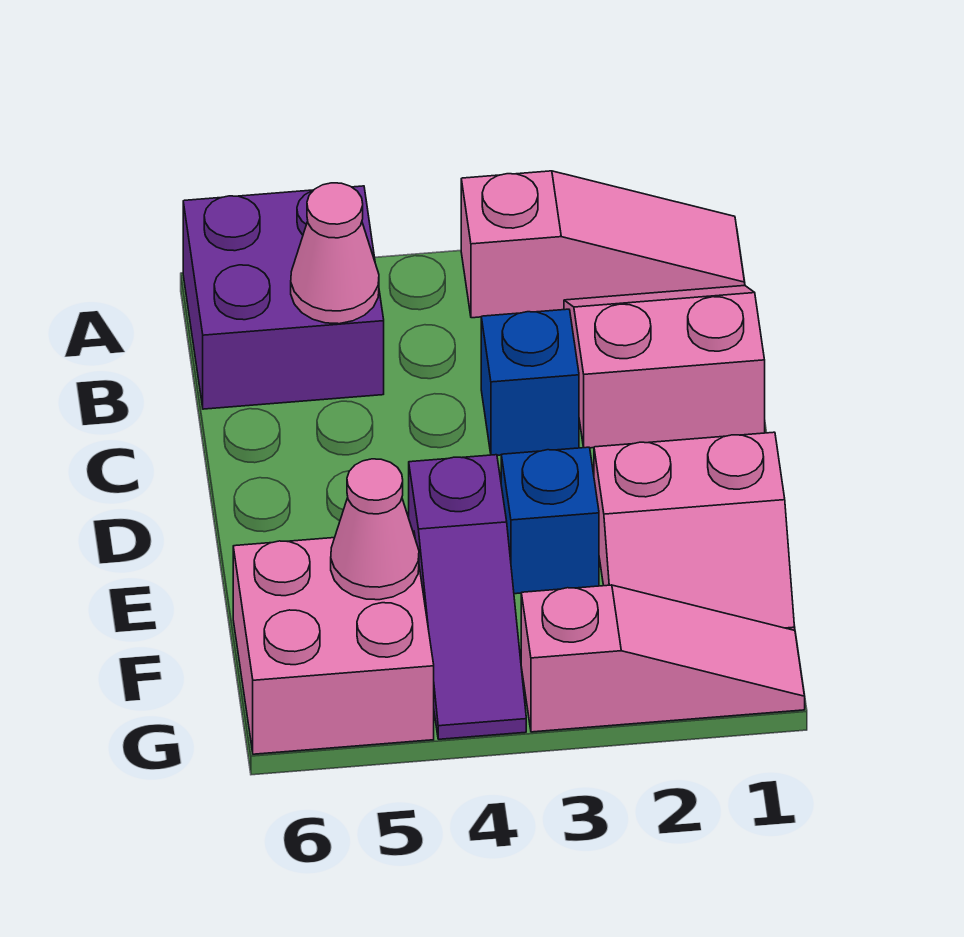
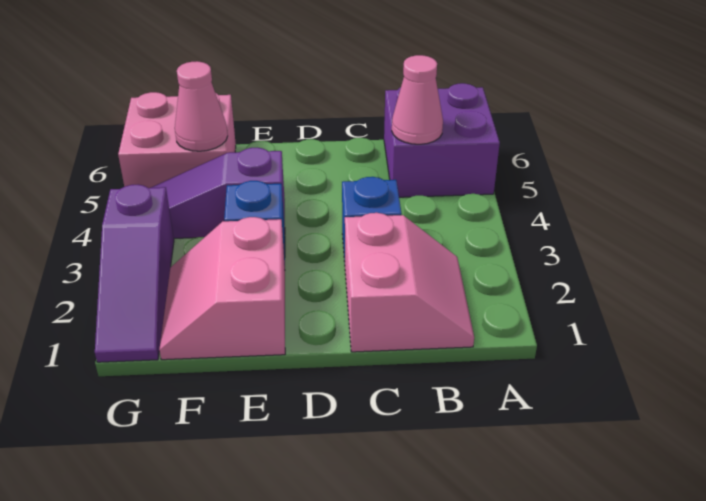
pink slope A1:A3 level 1 top 3 -> none
pink slope G1:G3 level 1 top 3 -> purple slope G1:G3 level 1 top 3

